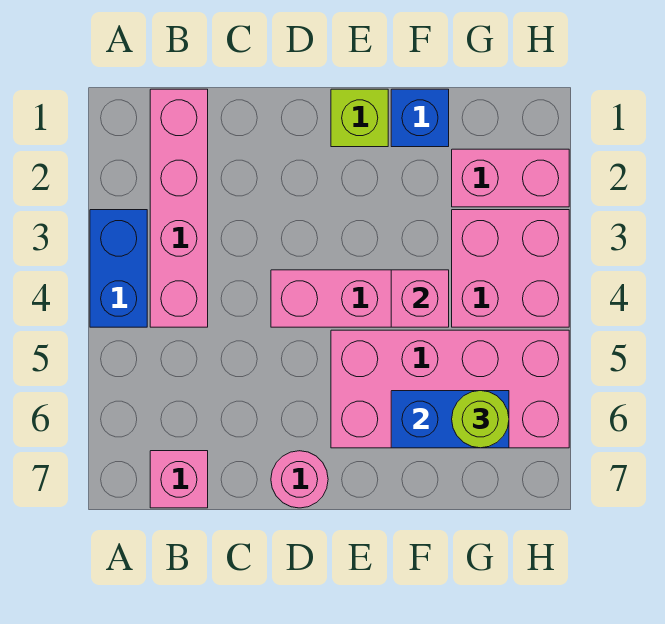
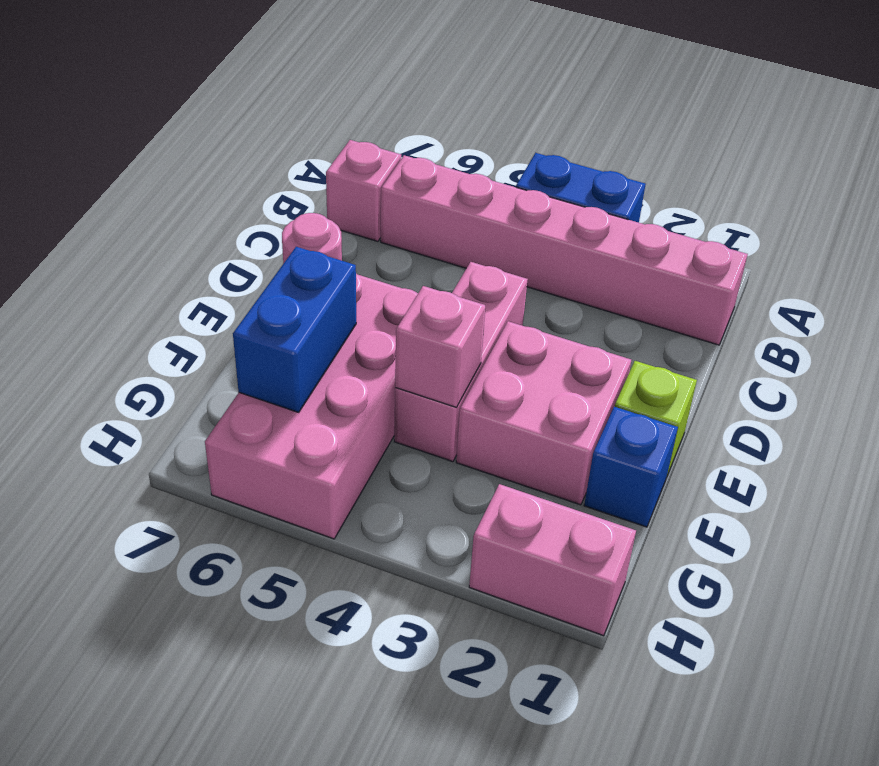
pink brick B1:B4 level 1 -> pink brick B1:B6 level 1
pink brick G2:H2 level 1 -> pink brick H1:H2 level 1
pink brick G3:H4 level 1 -> pink brick E2:F3 level 1
lime round brick G6 level 3 -> none

